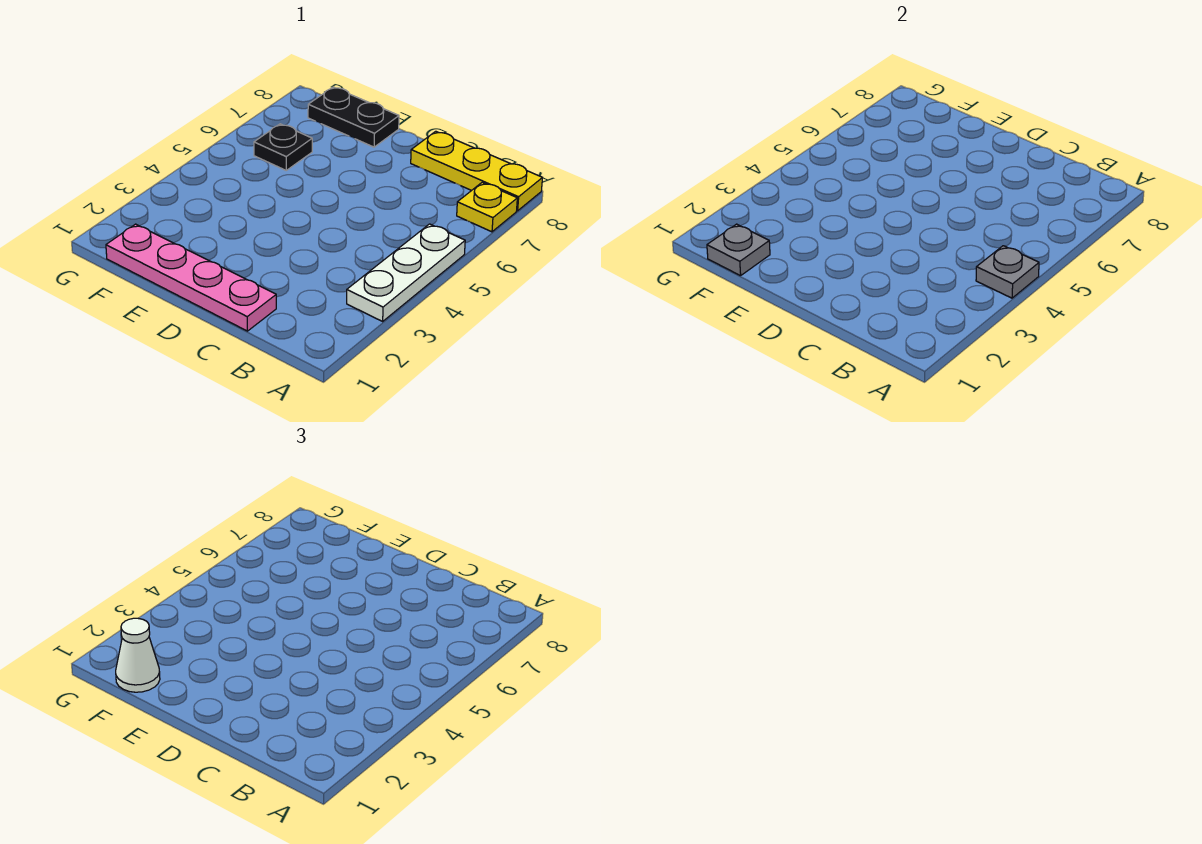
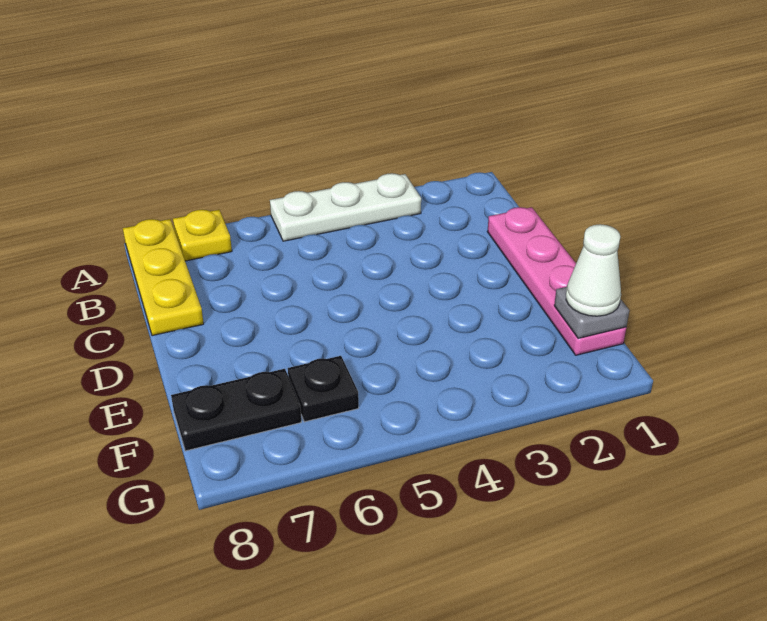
grey plate A4 level 2 -> none
black plate E8:F8 level 1 -> black plate F7:F8 level 1

